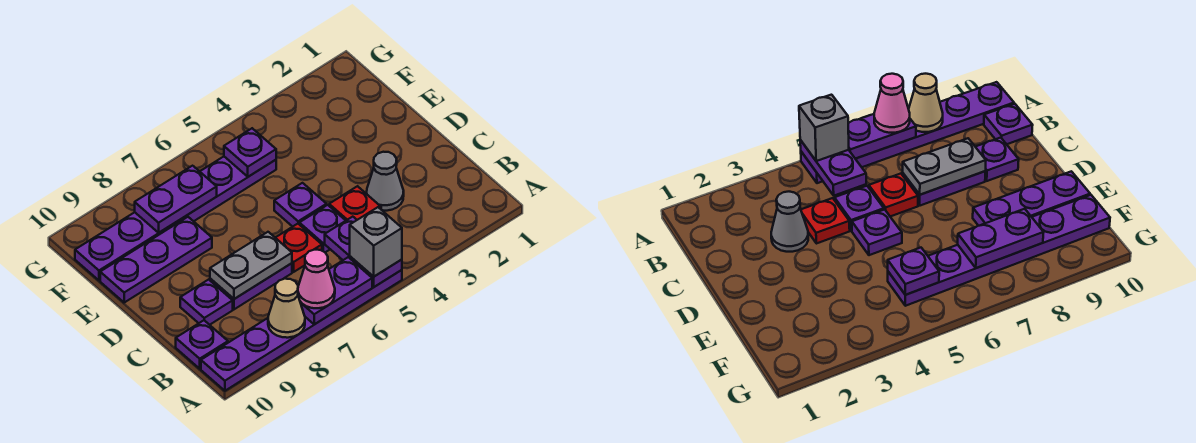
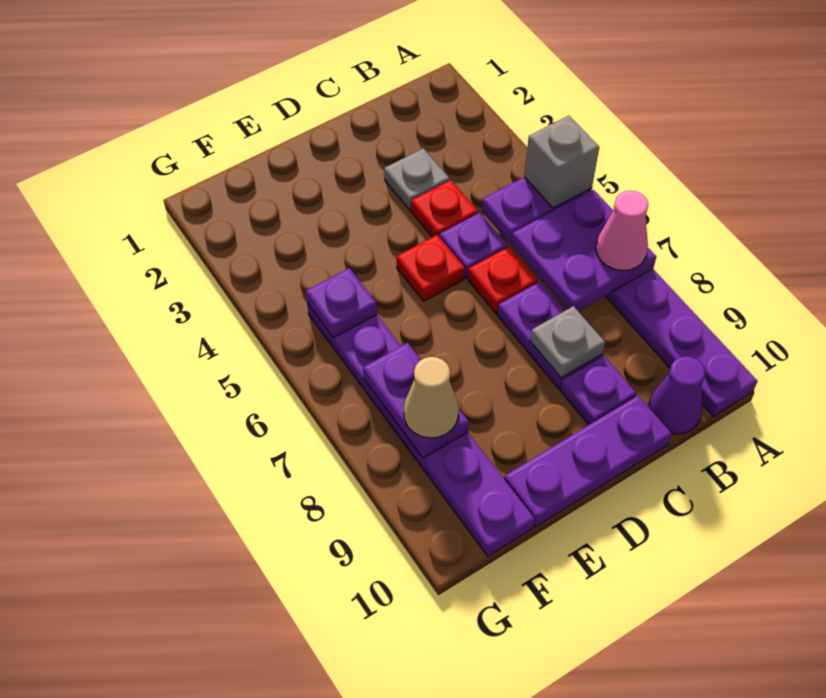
purple plate A6:A7 level 2 -> purple plate A6:B7 level 2
tan cone A8 level 2 -> tan cone F8 level 3
purple plate B10 level 1 -> purple cone B10 level 1
grey cone C3 level 1 -> grey plate C3 level 1
grey plate C7:C8 level 2 -> grey plate C8 level 2
purple plate D5 level 1 -> red plate D5 level 1
purple plate E8:E10 level 1 -> purple plate C10:E10 level 1

